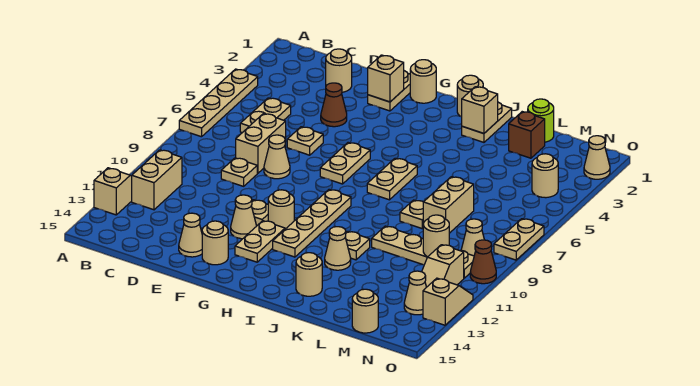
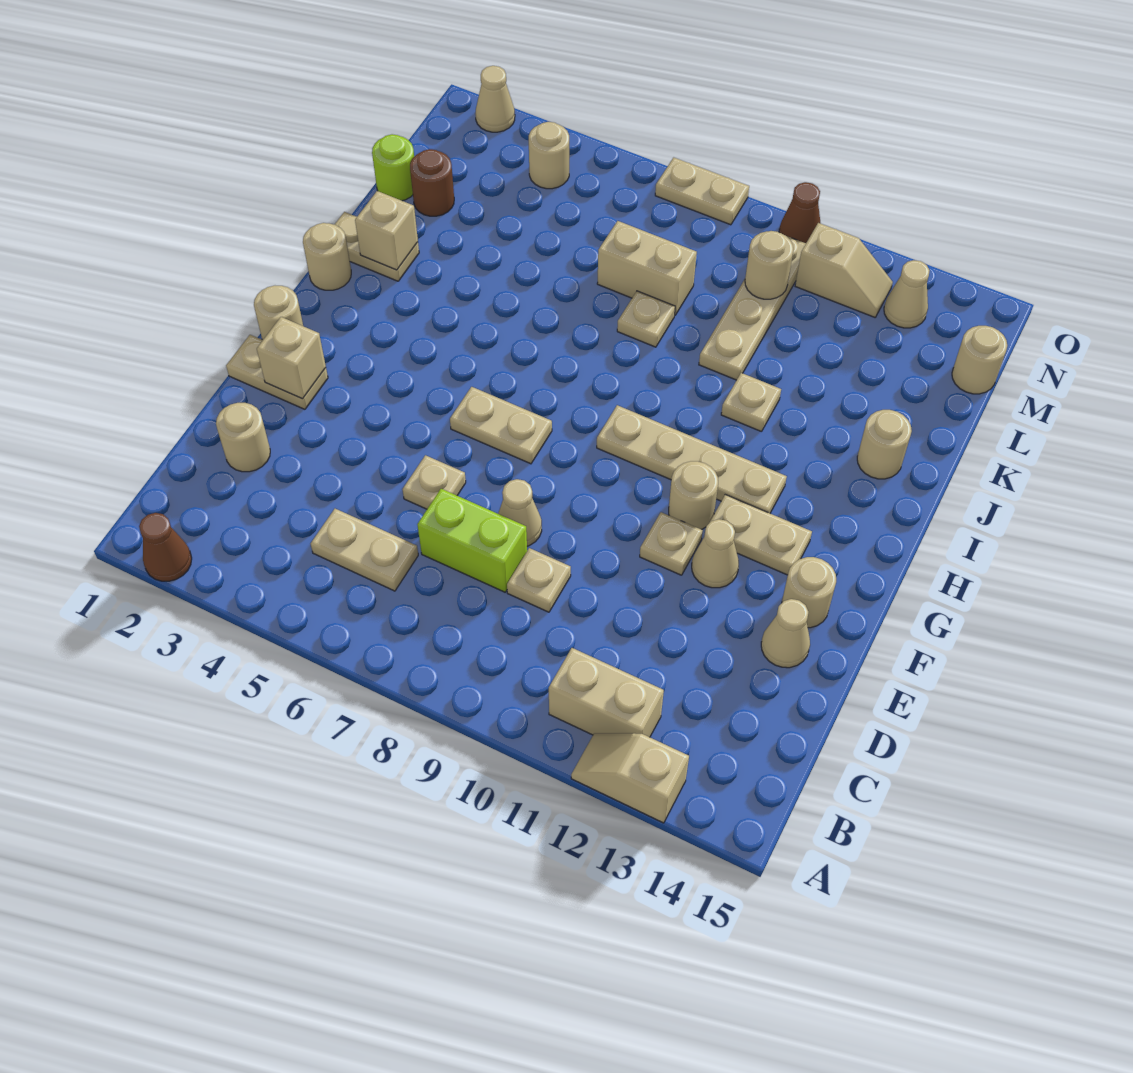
tan plate A4:A7 level 1 -> none
tan brick D7:D8 level 1 -> lime brick D7:D8 level 1
brown cone E4 level 1 -> brown cone A2 level 1
tan plate I6:I7 level 1 -> none
tan cone J12 level 1 -> none
brown brick L2 level 1 -> brown round brick L2 level 1
tan cone N9 level 1 -> none
tan slope O12:O13 level 1 top 13 -> none

